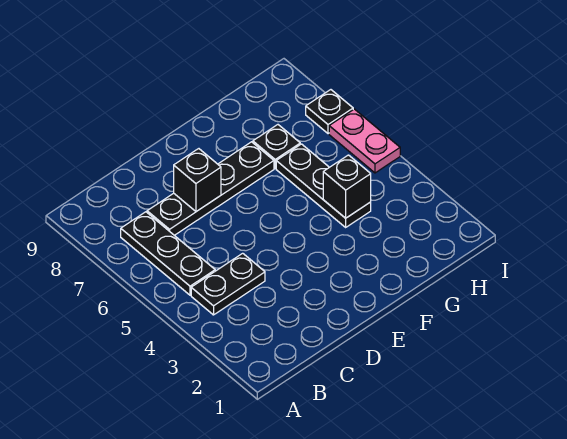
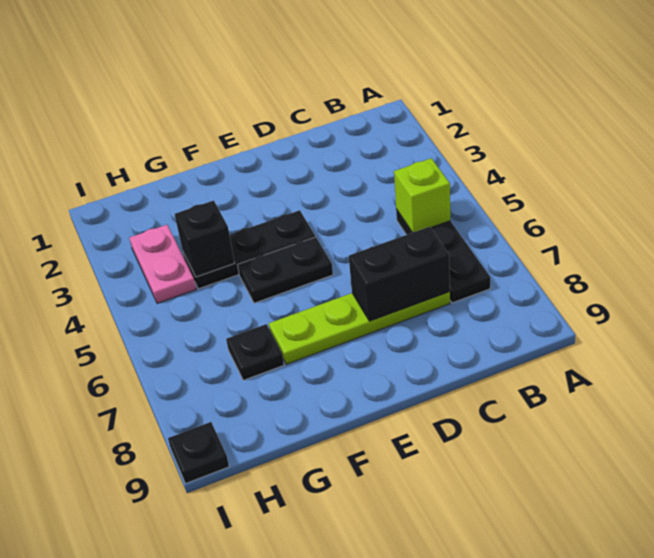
black plate B4:C4 level 1 -> black plate E5:F5 level 1
none -> lime brick B5 level 2
black plate C7:F7 level 1 -> lime plate C7:F7 level 1
black brick D7 level 2 -> black brick C7:D7 level 2
black plate G4:G6 level 1 -> black plate E4:G4 level 1
pink plate I5:I6 level 1 -> pink plate H3:H4 level 1
black plate I7 level 1 -> black plate I9 level 1

